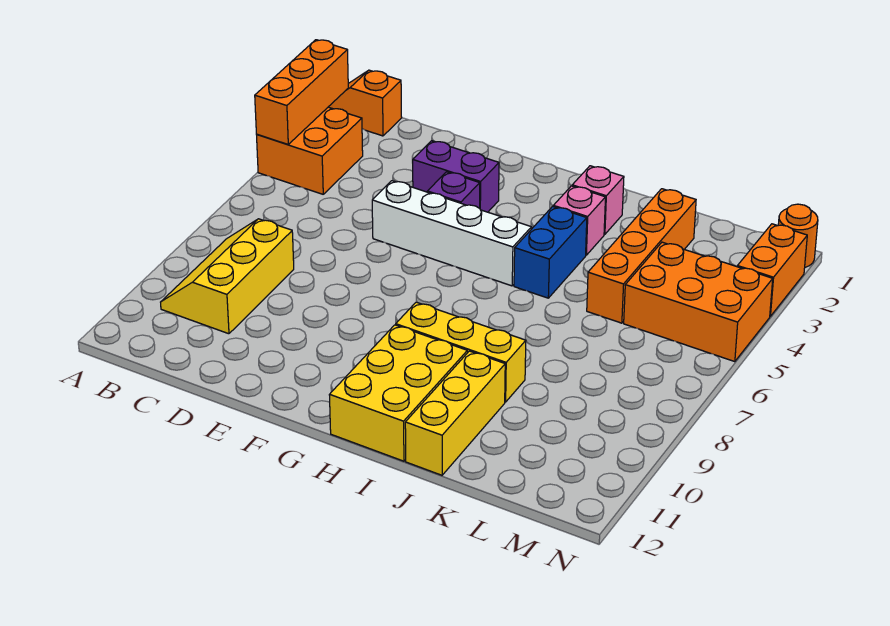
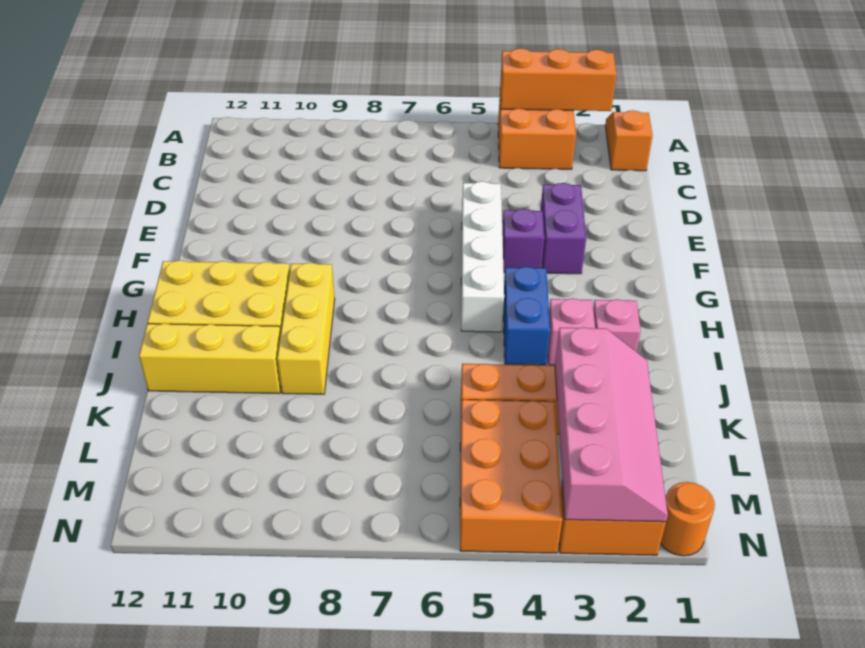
yellow slope B8:C10 level 1 top C -> none
blue brick I4:I5 level 1 -> blue brick H4:I4 level 1
none -> pink slope K2:N3 level 2 top 3

